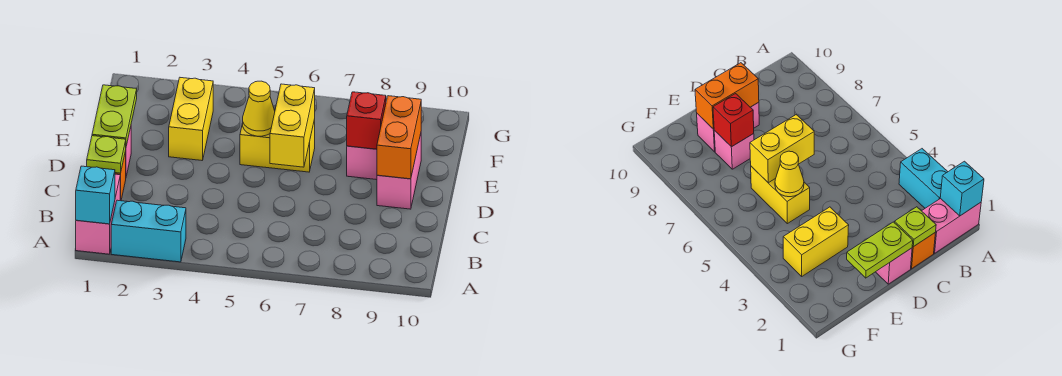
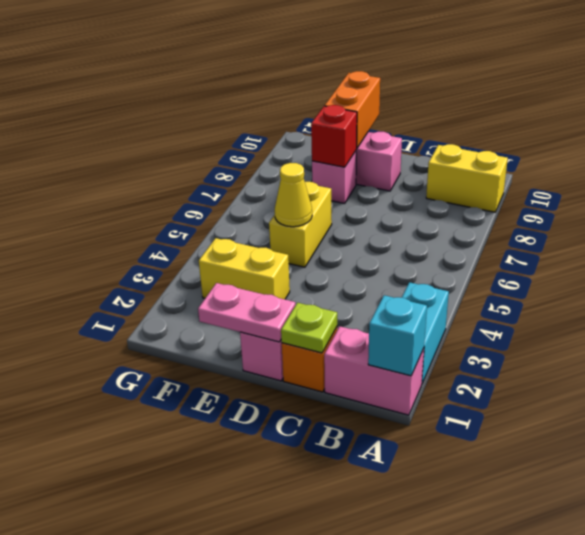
lime plate D1:E1 level 2 -> pink plate D1:E1 level 2
yellow brick D6:E6 level 2 -> yellow brick A9:B9 level 1
orange brick D9:E9 level 2 -> orange brick E9:E10 level 2

